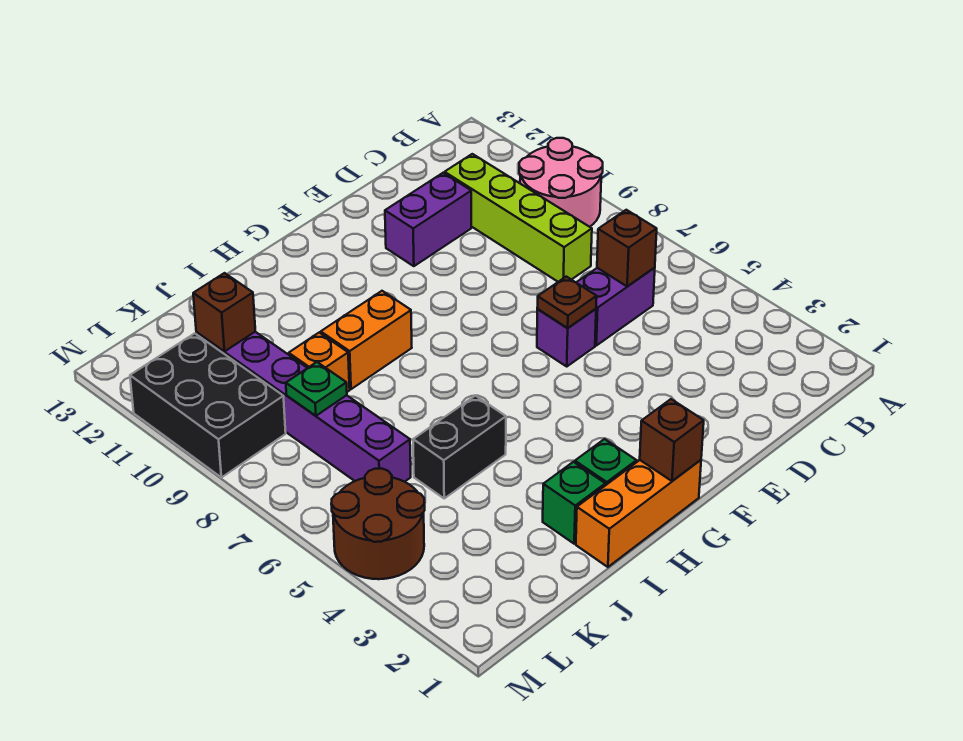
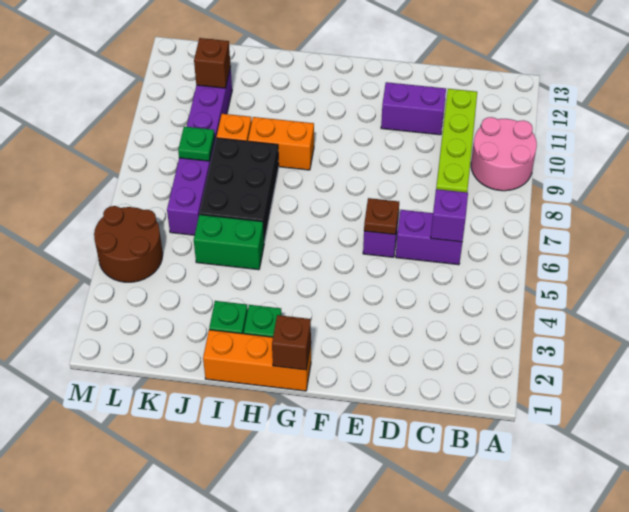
brown brick C6 level 2 -> purple brick C6 level 2
black brick I5:J5 level 1 -> green brick I5:J5 level 1
black brick L9:M11 level 1 -> black brick I6:J8 level 1

